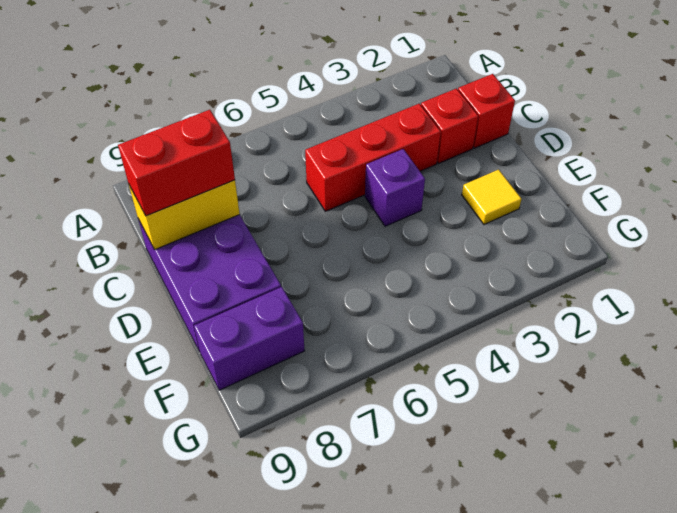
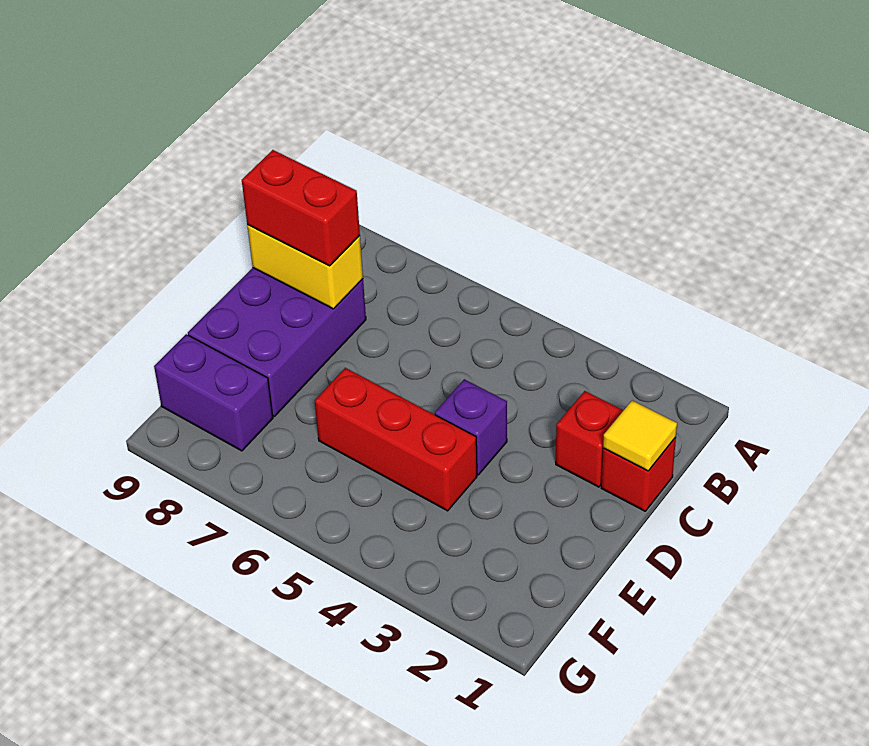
red brick C3:C5 level 1 -> red brick E4:E6 level 1
yellow tile E2 level 1 -> yellow tile C1 level 2

